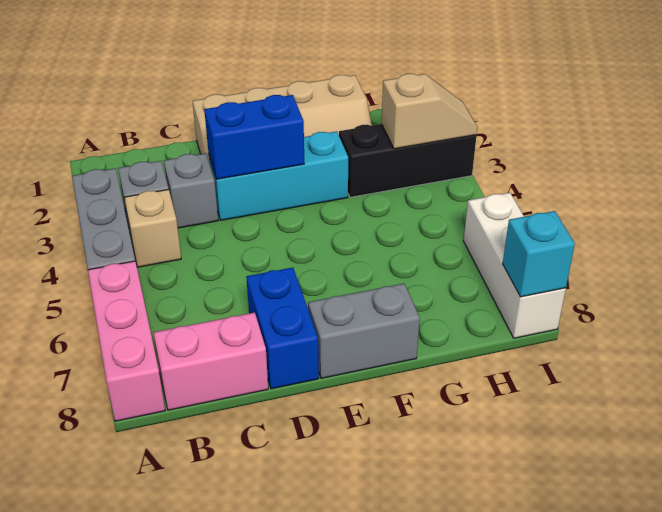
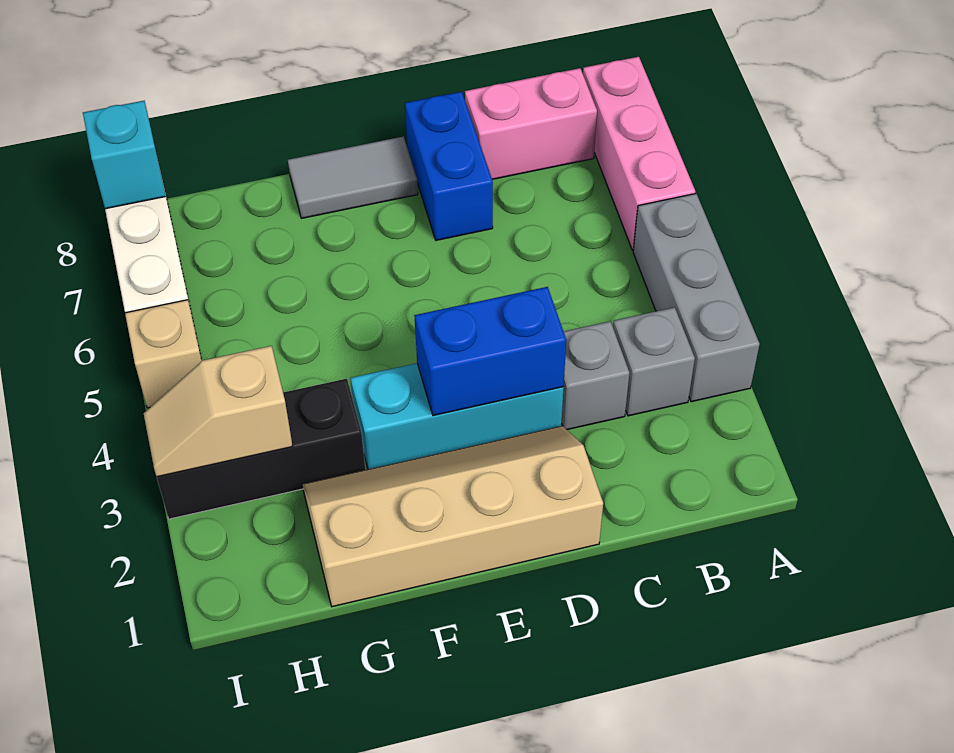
tan brick B4 level 1 -> tan brick I5 level 1
grey brick E8:F8 level 1 -> grey tile E8:F8 level 1

